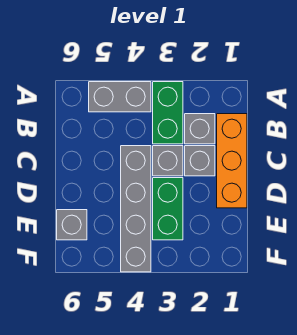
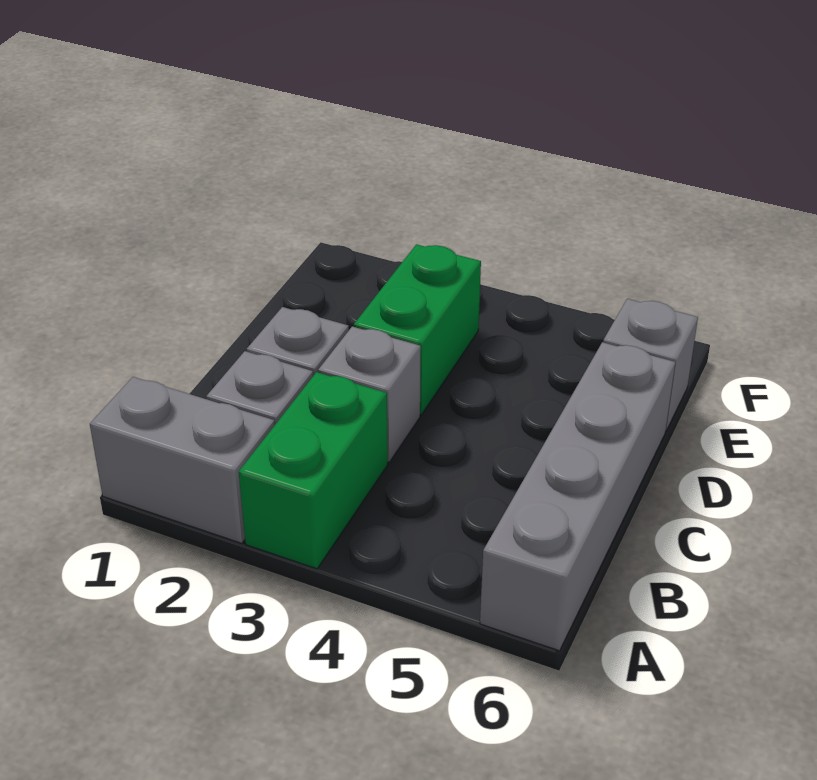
grey brick A4:A5 level 1 -> grey brick A1:A2 level 1
orange brick B1:D1 level 1 -> none
grey brick C4:F4 level 1 -> grey brick A6:D6 level 1

